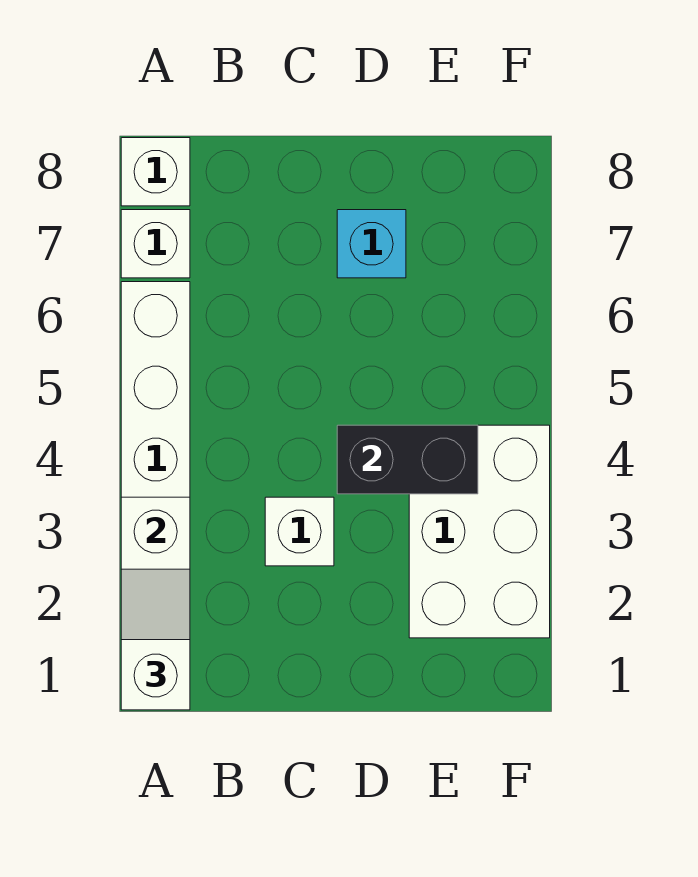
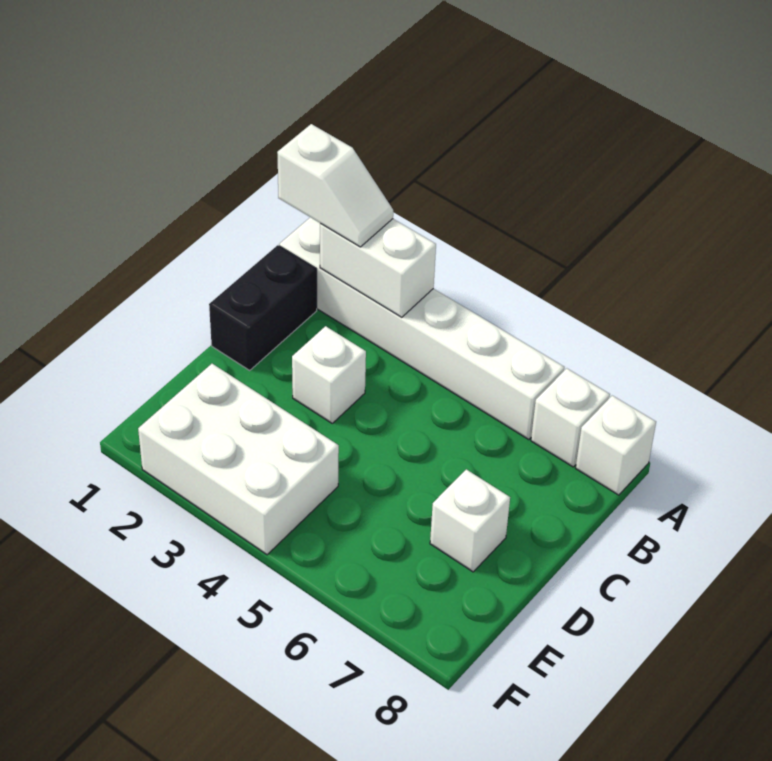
black brick D4:E4 level 2 -> black brick B1:C1 level 1
cyan brick D7 level 1 -> white brick D7 level 1

